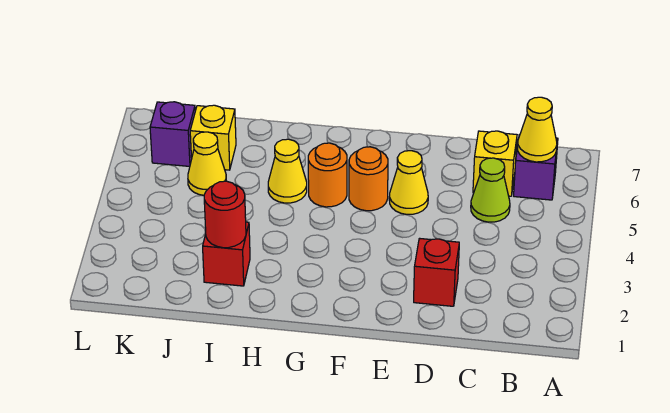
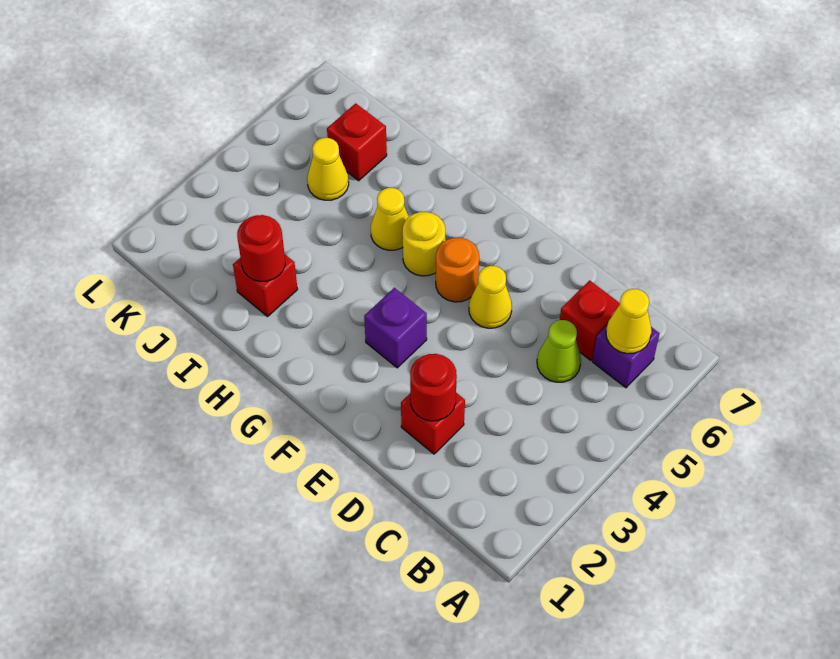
yellow brick C6 level 1 -> red brick C6 level 1
none -> red round brick D2 level 2
orange round brick G5 level 1 -> yellow round brick G5 level 1
yellow brick J6 level 1 -> red brick J6 level 1
purple brick K6 level 1 -> purple brick F3 level 1

